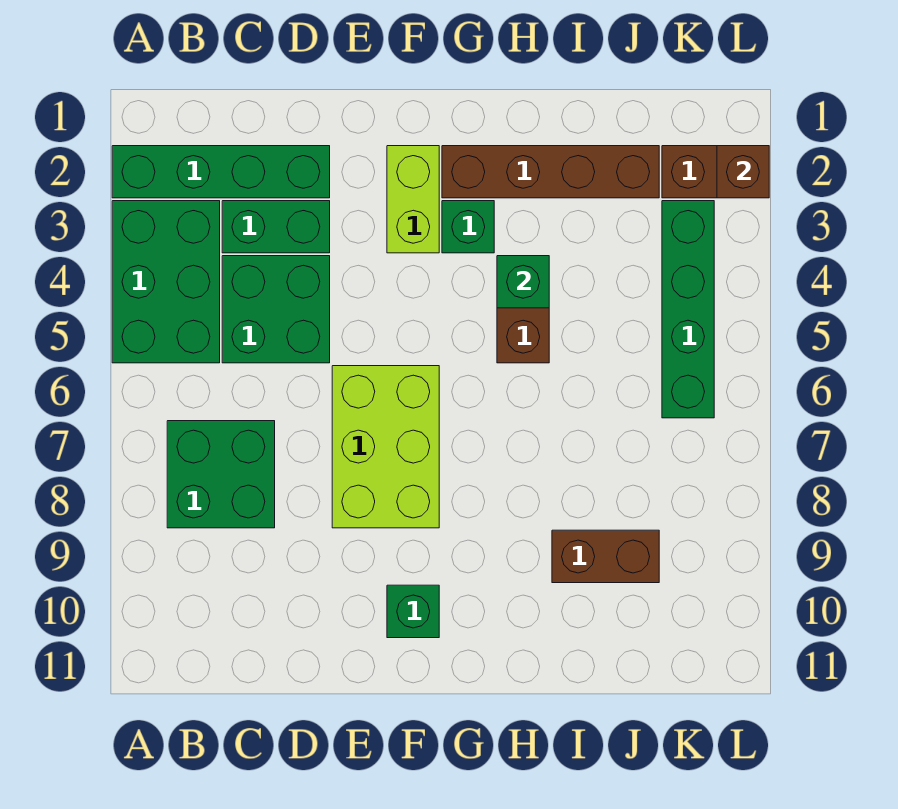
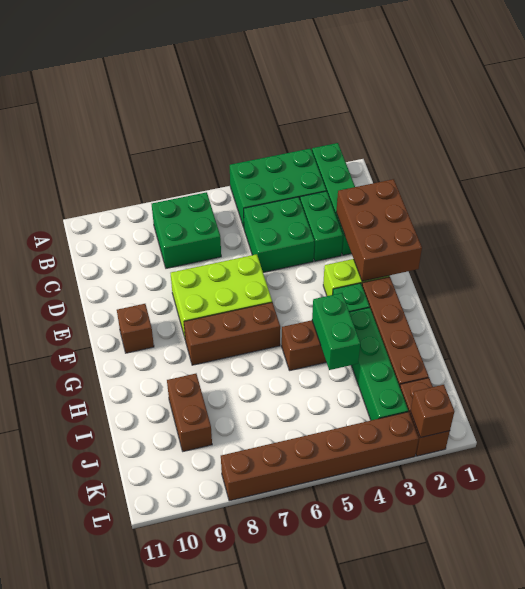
none -> brown brick D1:F2 level 2
green brick F10 level 1 -> brown brick F10 level 1
none -> brown brick G6:G8 level 1
green brick H4 level 2 -> green brick H4:I4 level 2
green brick K3:K6 level 1 -> green brick H3:K3 level 1
none -> brown brick L3:L8 level 1

